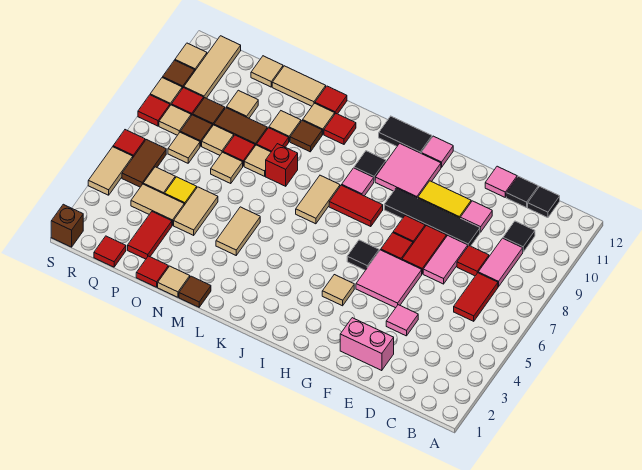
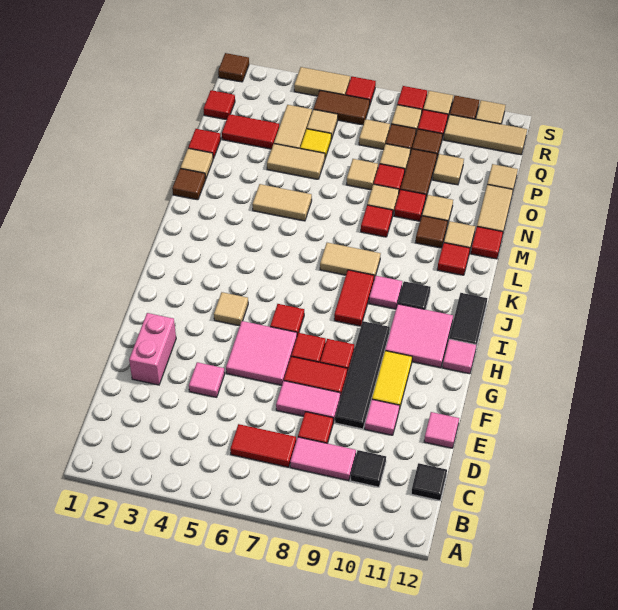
black tile D12 level 1 -> none
black tile H6 level 1 -> red tile H6 level 1
red brick M8 level 1 -> red tile M8 level 1
brown brick S1 level 1 -> brown tile S1 level 1

